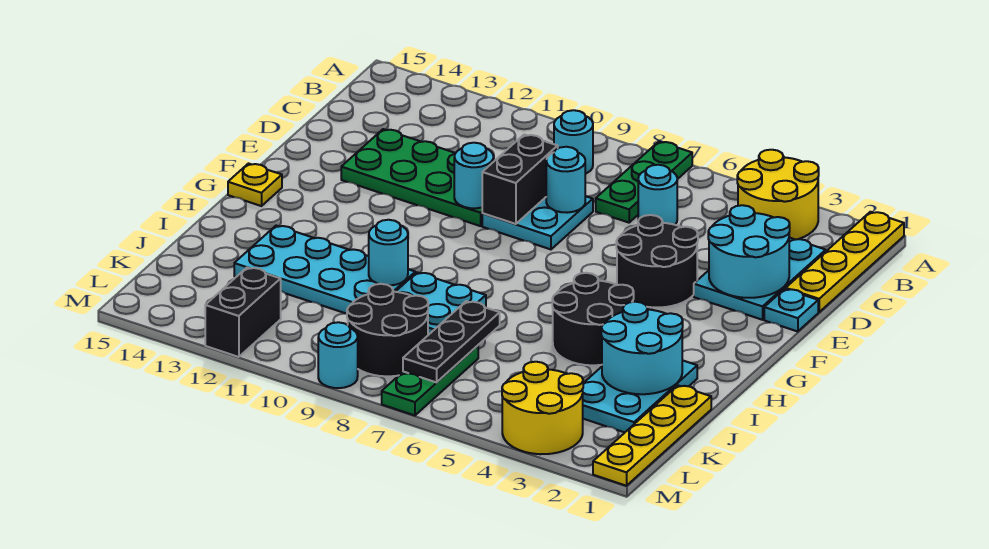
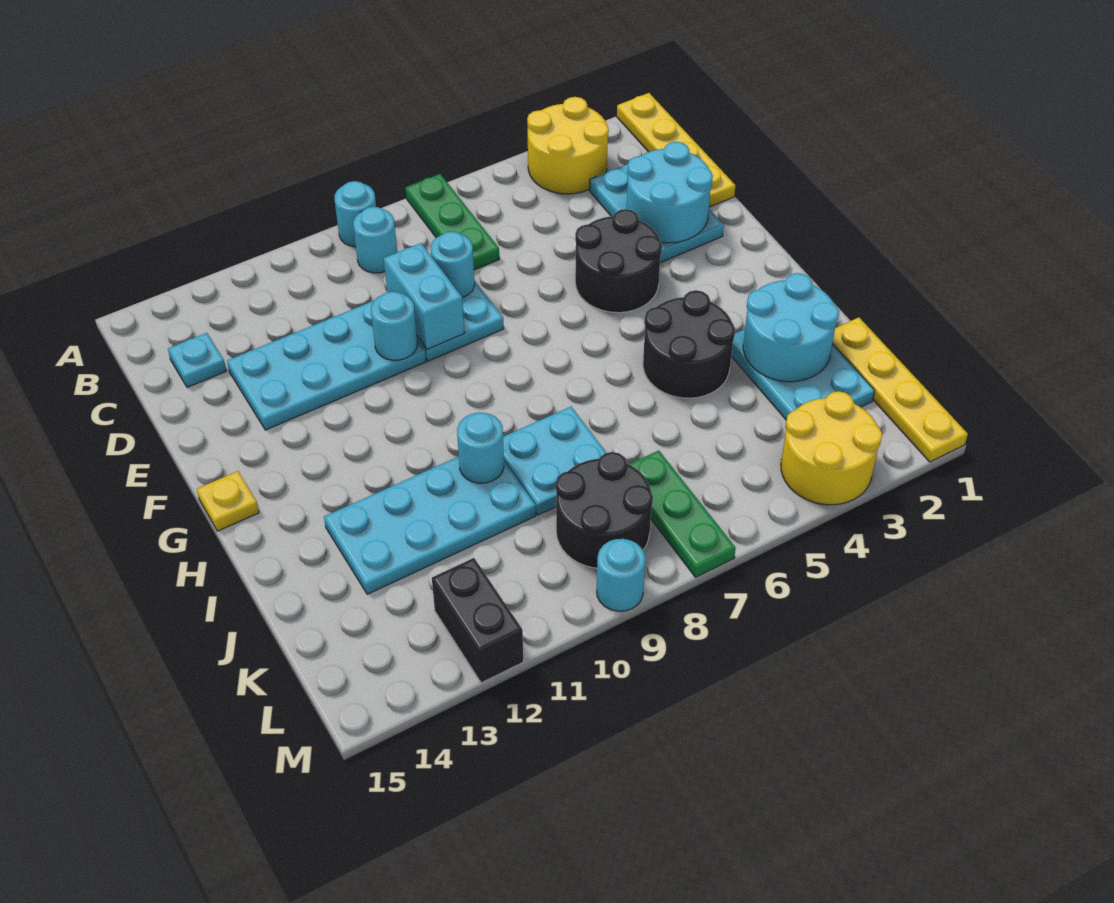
cyan round brick C6 level 1 -> cyan round brick A9 level 1
black brick D9:E9 level 2 -> cyan brick D9:E9 level 2
green plate D10:E13 level 1 -> cyan plate D10:E13 level 1
cyan plate E1 level 1 -> cyan plate C14 level 1
black plate J7:L7 level 2 -> none

